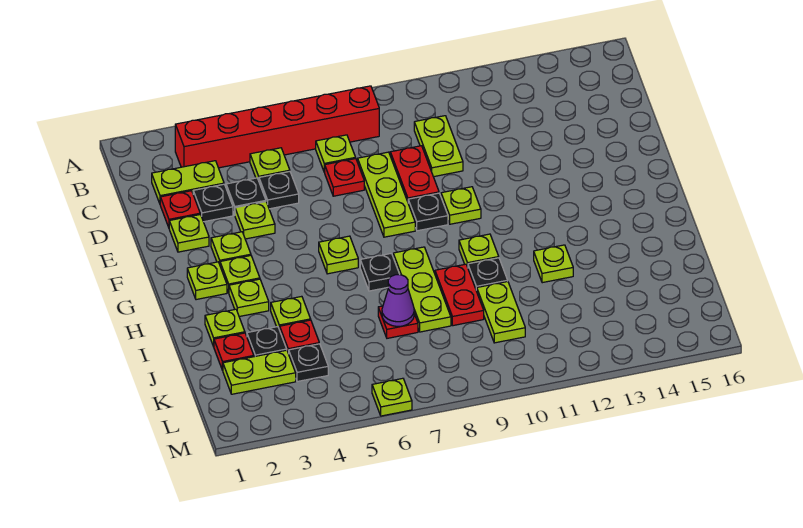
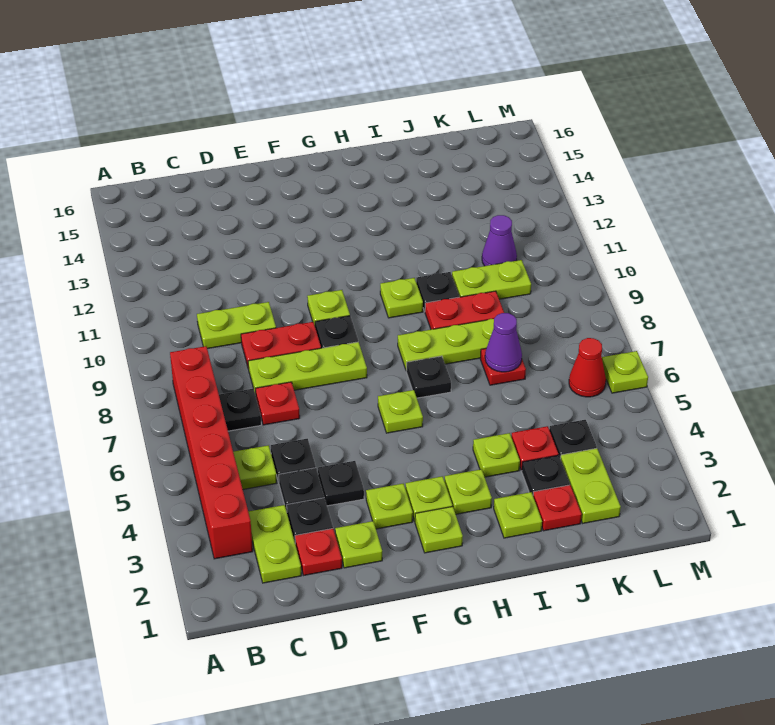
lime plate C7 level 1 -> black plate C7 level 1
lime plate E4 level 1 -> black plate E4 level 1
lime plate I12 level 1 -> none
none -> purple cone K11 level 1
none -> red cone L6 level 1

